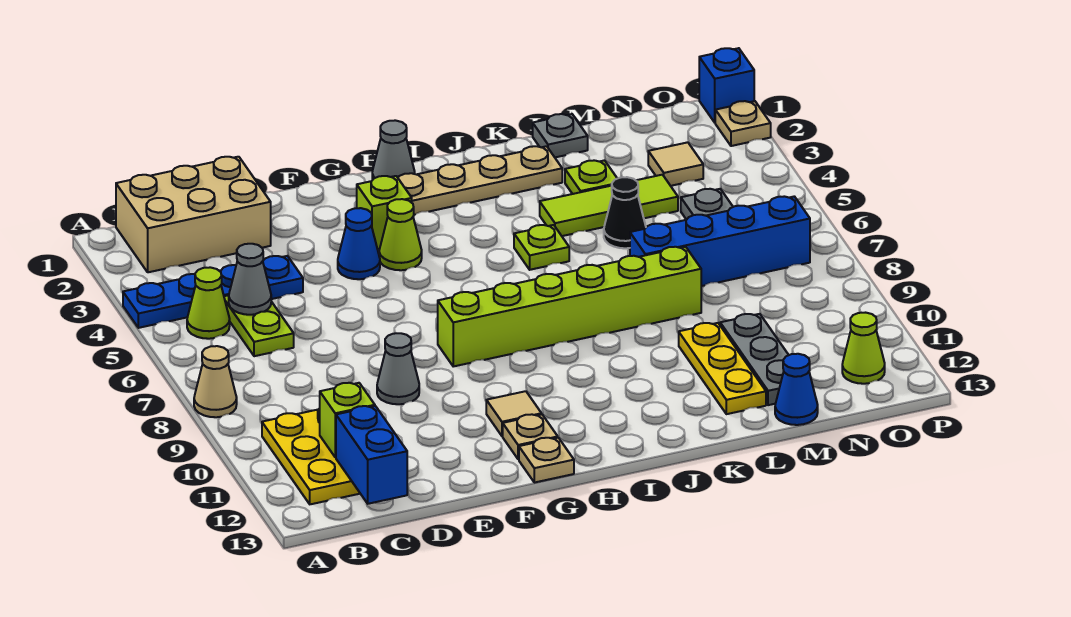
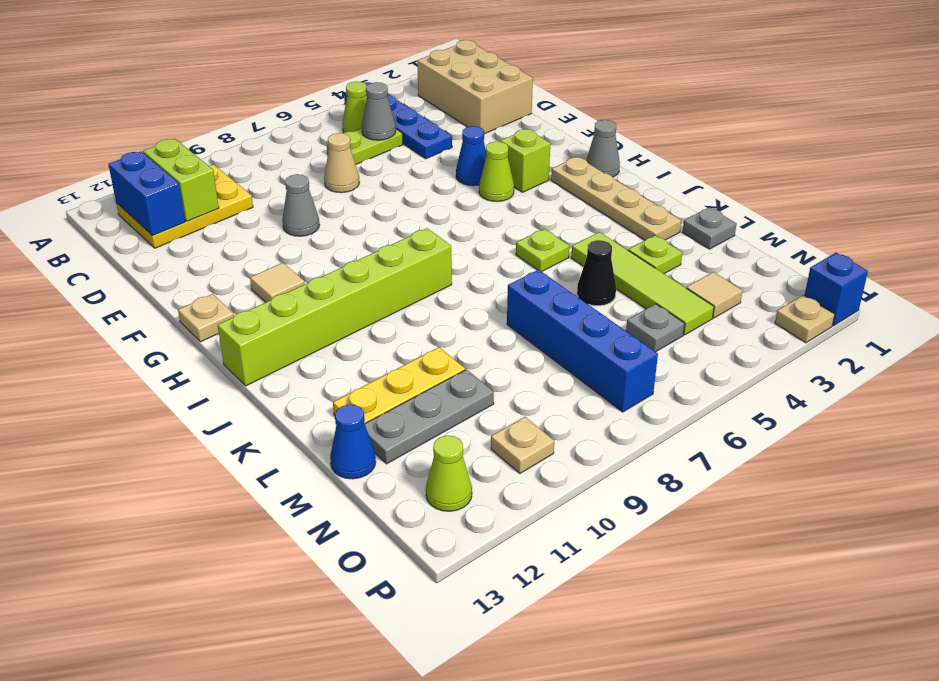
tan cone A8 level 1 -> tan cone D7 level 1
lime brick C11 level 2 -> lime brick B11:C11 level 2
blue brick C12:C13 level 2 -> blue brick B12:C12 level 2
lime brick G8:L8 level 1 -> lime brick I8:I13 level 1
tan plate G12 level 1 -> tan plate O10 level 1
lime tile K4:M4 level 1 -> lime tile K4:N4 level 1

